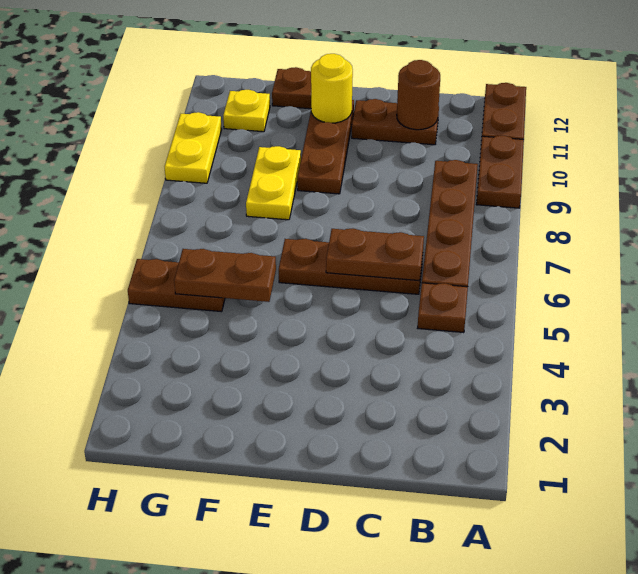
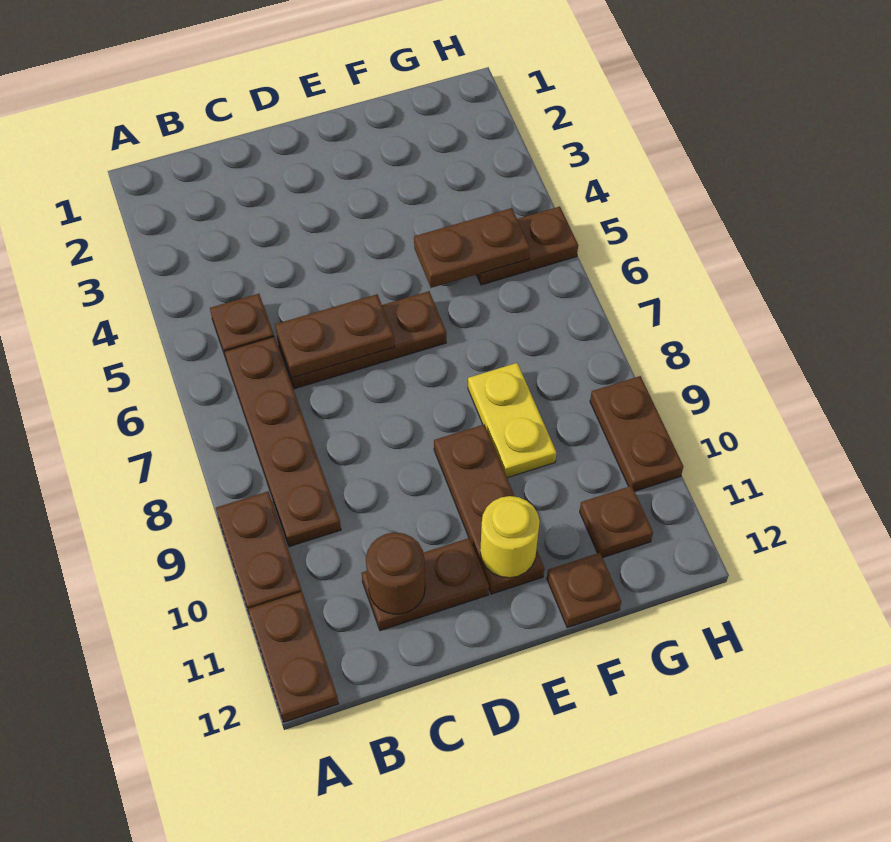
yellow plate G11 level 1 -> brown plate G11 level 1
yellow plate H9:H10 level 1 -> brown plate H9:H10 level 1

